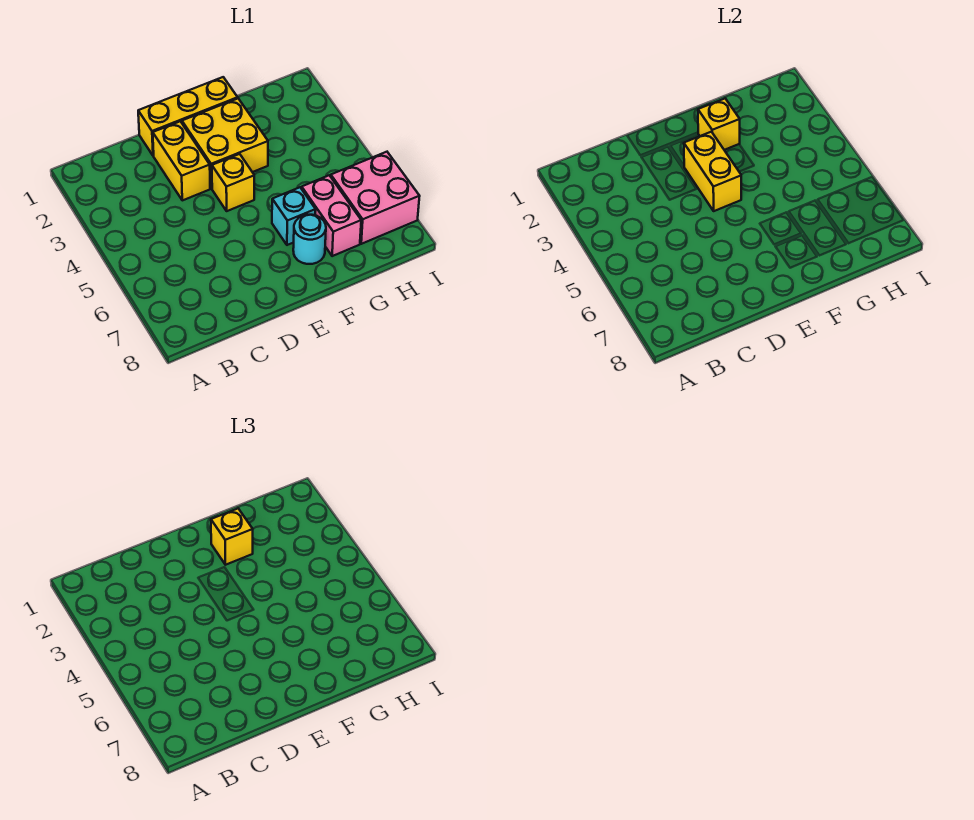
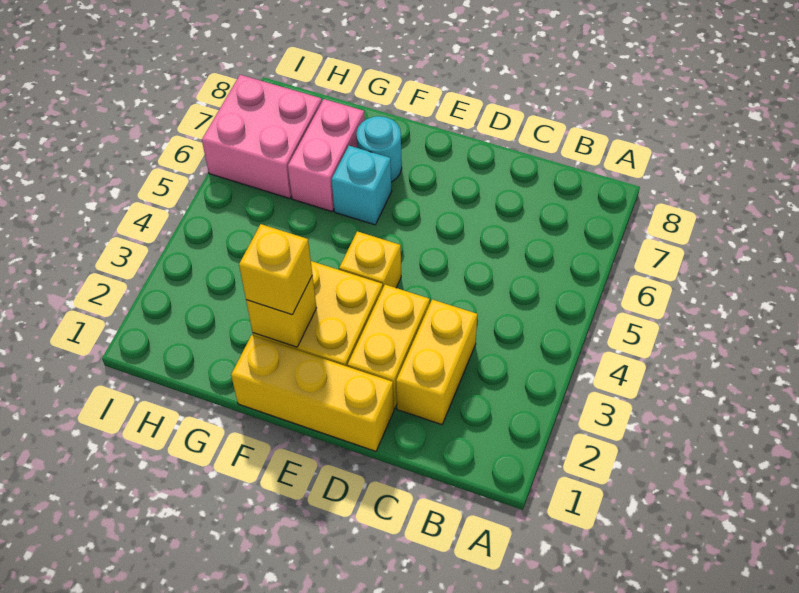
yellow brick E3:E4 level 2 -> yellow brick C2:C3 level 1

